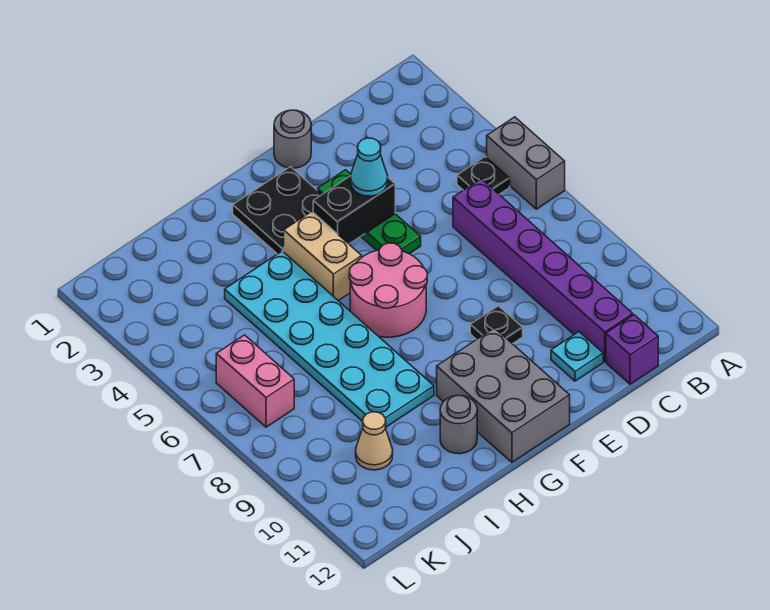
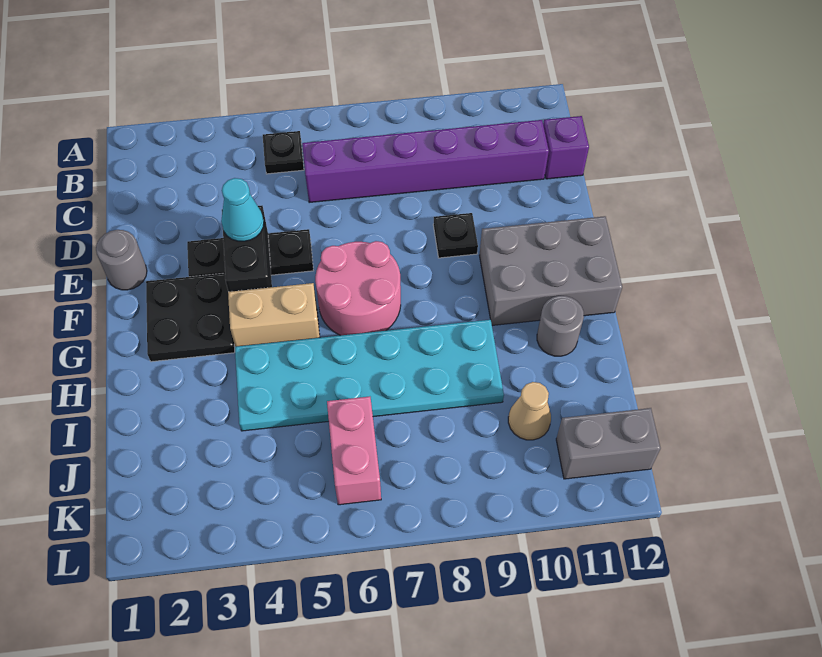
grey brick A5:A6 level 1 -> grey brick K11:K12 level 1
cyan plate D11 level 1 -> none
green plate E3:E5 level 1 -> black plate E3:E5 level 1
pink brick K6:K7 level 1 -> pink brick J6:K6 level 1

